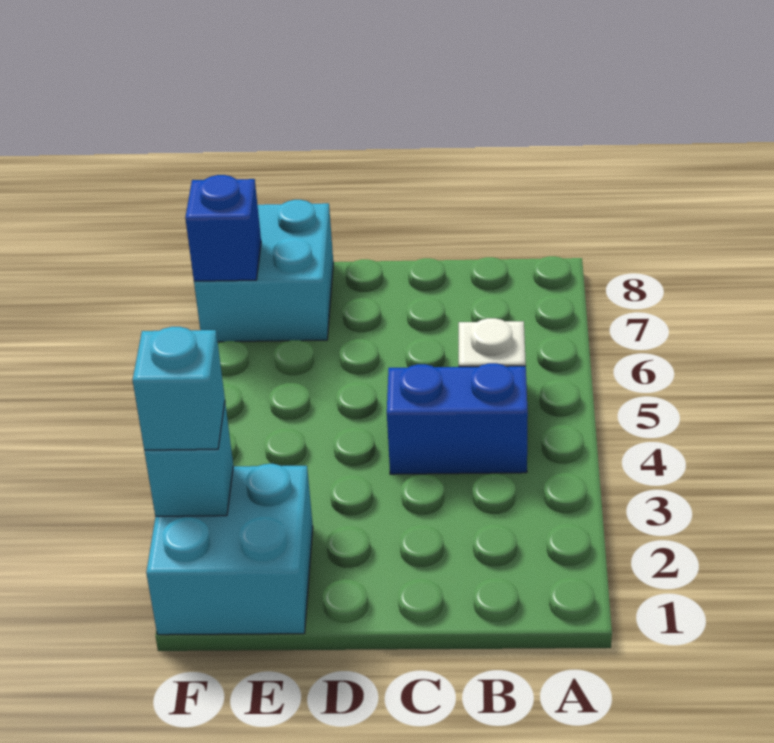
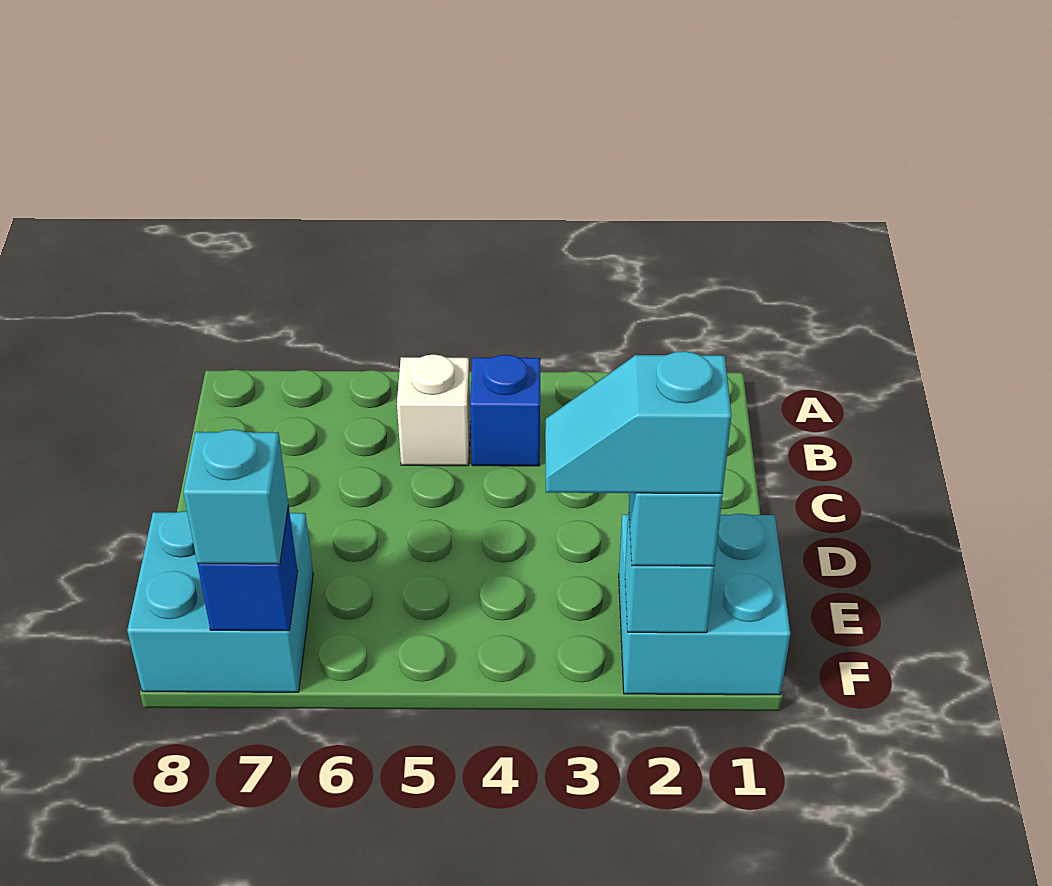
blue brick B4:C4 level 1 -> blue brick B4 level 1
none -> cyan slope F2:F3 level 4 top 2
none -> cyan brick F7 level 3

